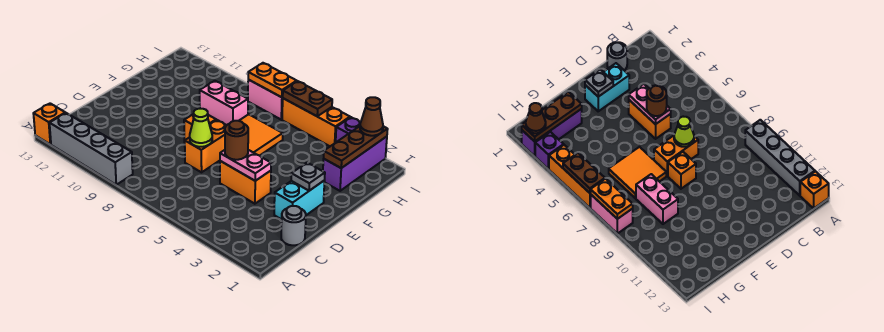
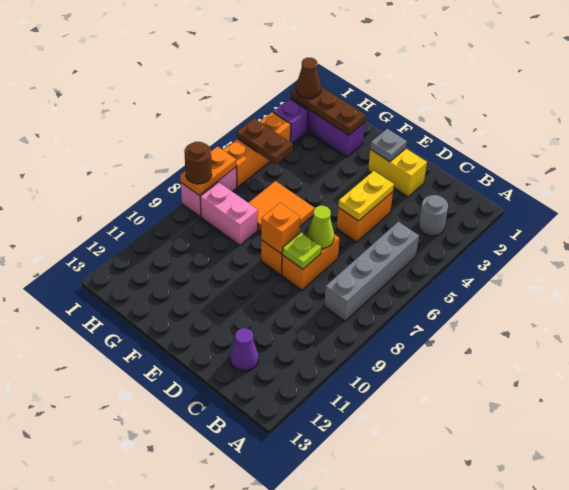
grey brick A9:A12 level 1 -> grey brick B5:B8 level 1
orange brick A13 level 1 -> orange brick E8 level 2
grey round brick C1 level 1 -> grey round brick B3 level 1
none -> purple cone C12 level 1
cyan brick D2:E2 level 1 -> yellow brick D2:E2 level 1
pink plate D4:D5 level 2 -> yellow plate D4:D5 level 2
brown round brick D5 level 3 -> brown round brick I8 level 3
orange brick D7:E7 level 1 -> orange brick D7:D8 level 1
none -> lime plate D8 level 2
pink brick G8:G9 level 1 -> pink brick G8:H8 level 1
brown plate I5:I6 level 2 -> brown plate H5:I5 level 2

